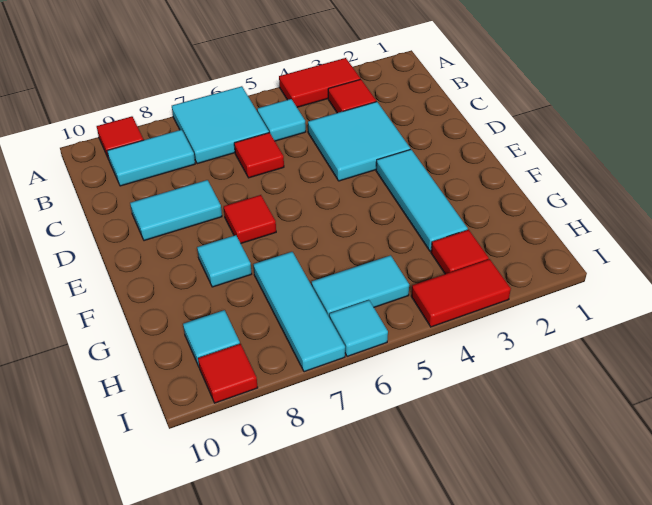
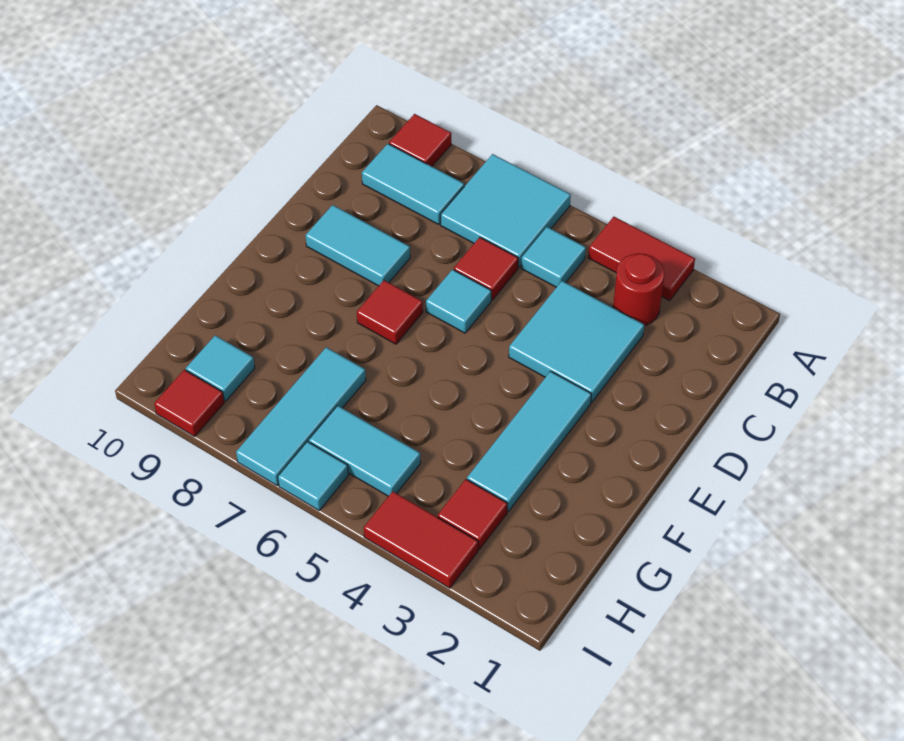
red tile B3 level 1 -> red round brick B3 level 1
cyan tile F8 level 1 -> cyan tile D6 level 1

